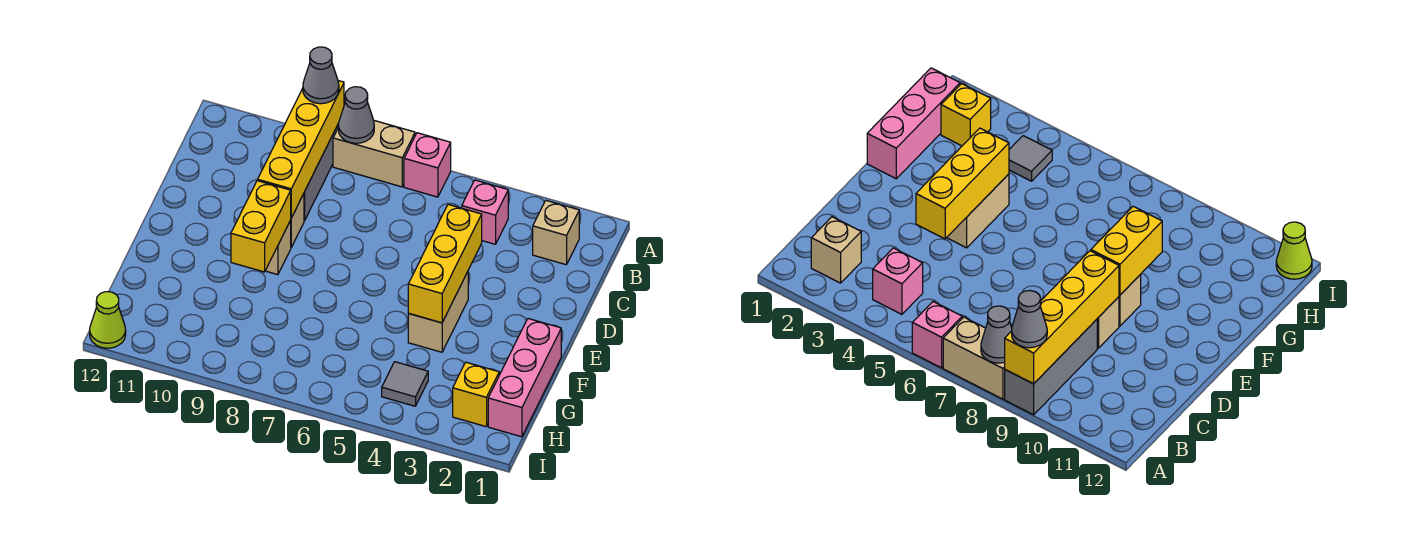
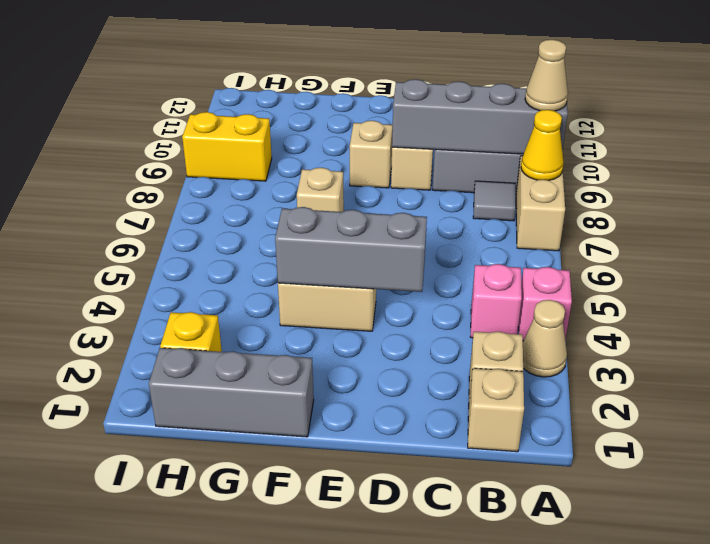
none -> tan cone A3 level 1
pink brick A6 level 1 -> pink brick A4 level 1
grey cone A8 level 2 -> yellow cone A8 level 2
yellow brick A9:D9 level 2 -> grey brick A9:D9 level 2
grey cone A9 level 3 -> tan cone A9 level 3
none -> tan brick B1 level 1
yellow brick D4:F4 level 2 -> grey brick D4:F4 level 2
yellow brick E9:F9 level 2 -> yellow brick H9:I9 level 1
pink brick F1:H1 level 1 -> grey brick F1:H1 level 1
none -> tan brick F7 level 1
grey tile H4 level 1 -> grey tile B8 level 1
lime cone I12 level 1 -> none

